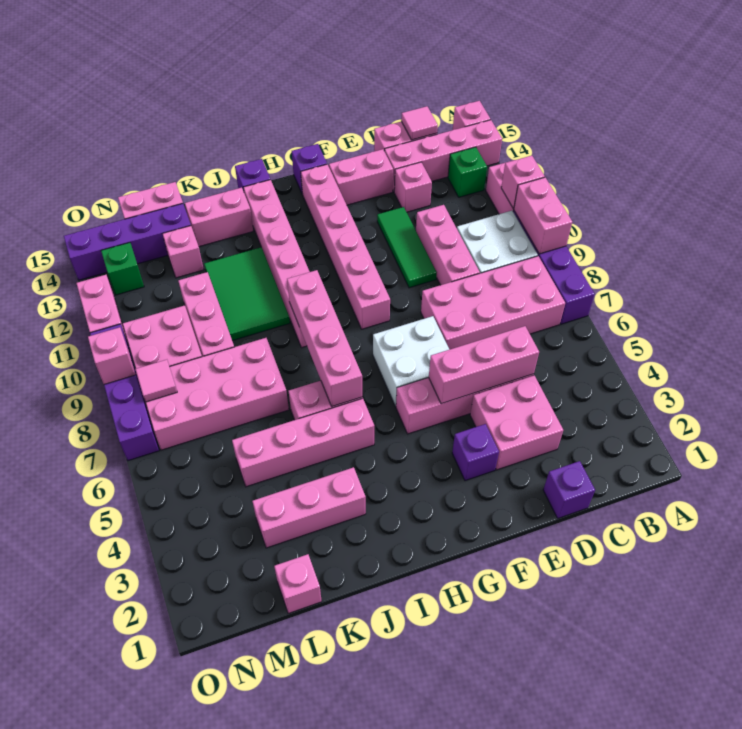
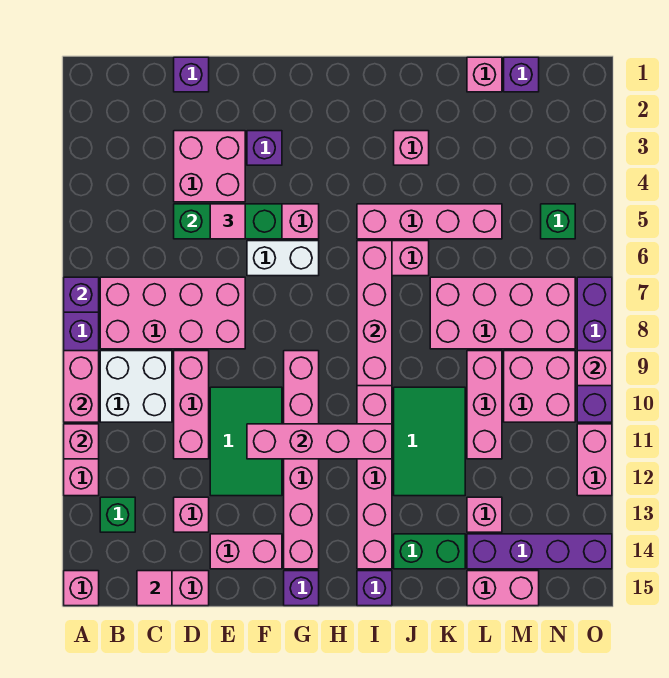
none -> purple brick A7 level 2
pink brick A14:D14 level 1 -> pink brick F11:I11 level 2
pink brick D5:F5 level 2 -> green brick D5:F5 level 2
green tile E10:E12 level 1 -> green tile E10:F12 level 1
white brick F6:G7 level 1 -> white brick F6:G6 level 1
pink brick J3:L3 level 1 -> pink brick J3 level 1
pink brick J14:K14 level 1 -> green brick J14:K14 level 1
none -> purple brick M1 level 1
pink tile N8 level 2 -> pink tile E5 level 3
green brick N13 level 1 -> green brick N5 level 1

